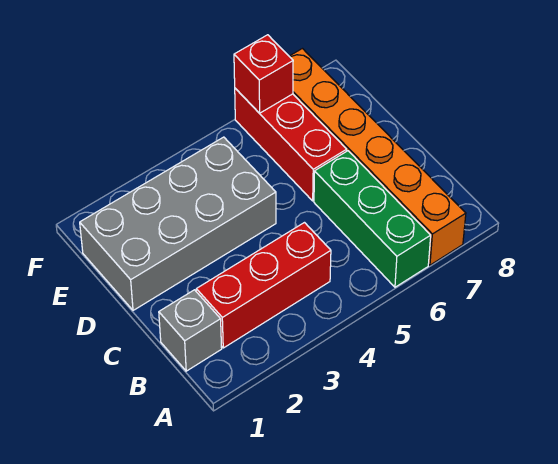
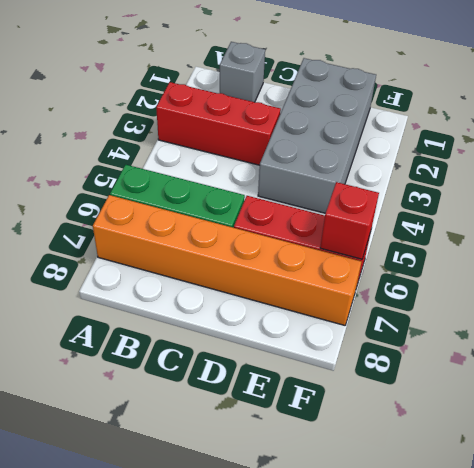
red brick B2:B4 level 1 -> red brick A3:C3 level 1

